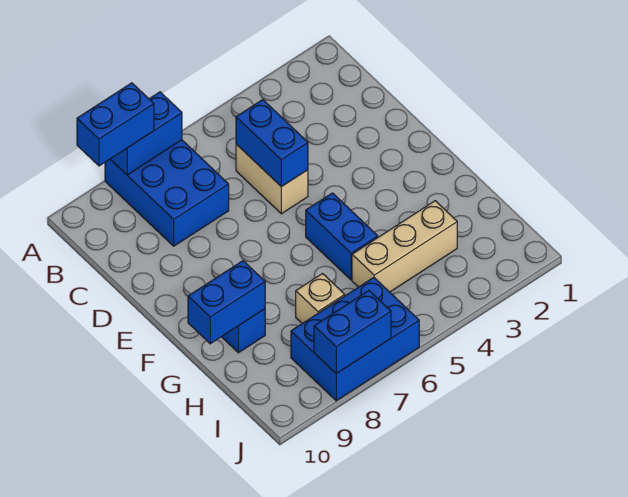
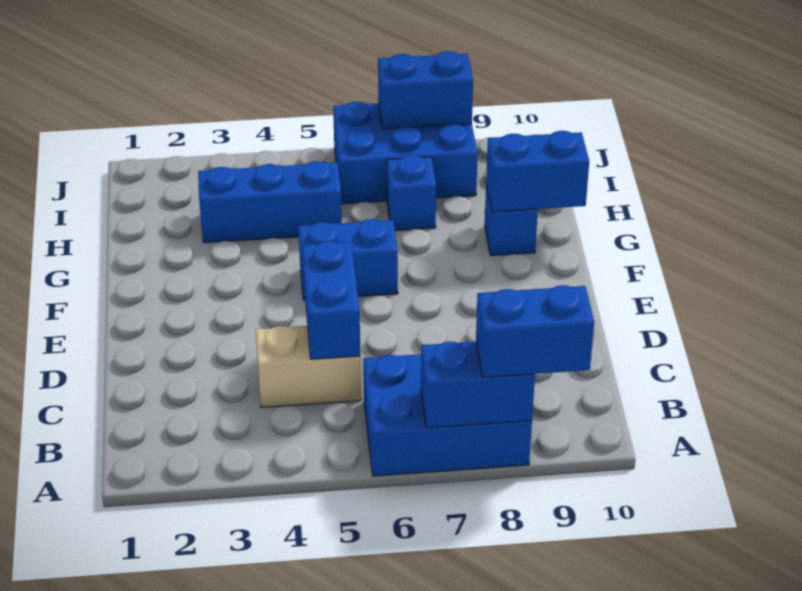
blue brick A7:C8 level 1 -> blue brick A6:B8 level 1
tan brick C5:D5 level 1 -> tan brick C4:C5 level 1
blue brick F5:G5 level 1 -> blue brick F5:F6 level 1
tan brick H3:H5 level 1 -> blue brick H3:H5 level 1
tan brick H7 level 1 -> blue brick H7 level 1

